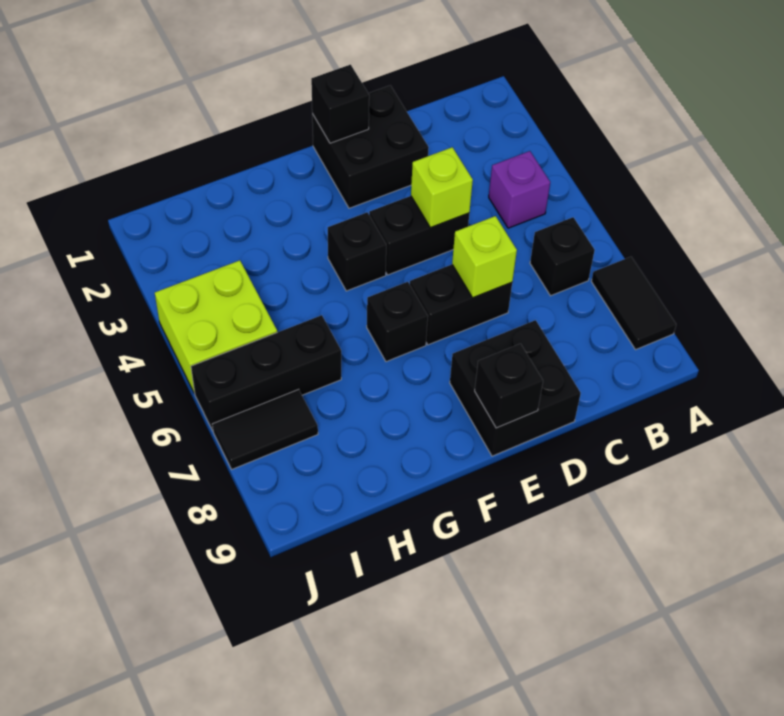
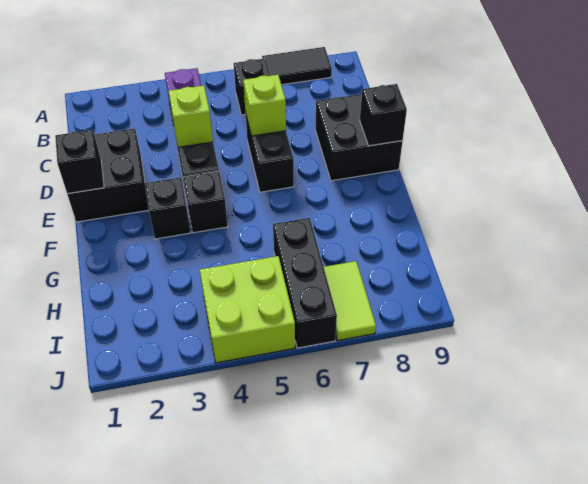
black brick F6 level 1 -> black brick F3 level 1
black tile I7:J7 level 1 -> lime tile I7:J7 level 1

